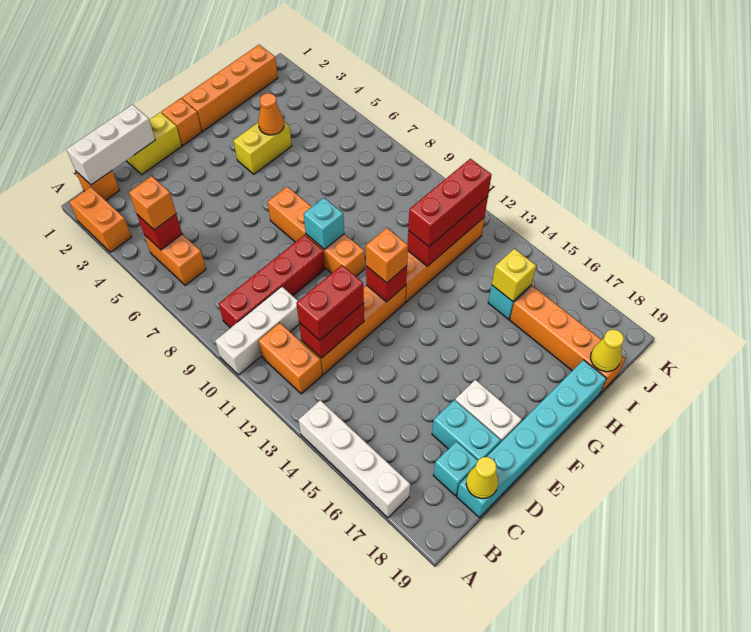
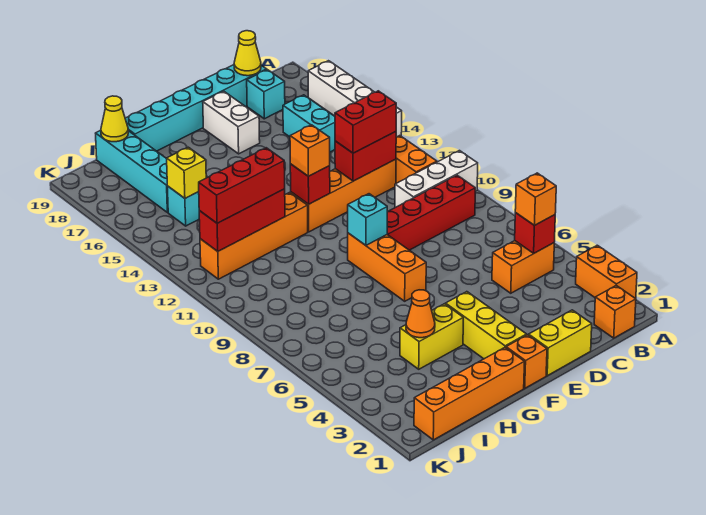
white brick B1:D1 level 2 -> none
orange brick B5:B6 level 1 -> orange brick B5:C5 level 1
cyan brick D17:D18 level 1 -> cyan brick C15:C16 level 1
none -> yellow brick F2:F4 level 1
orange brick F7:F10 level 1 -> orange brick F7:F9 level 1
orange brick I16:I19 level 1 -> cyan brick I16:I19 level 1

